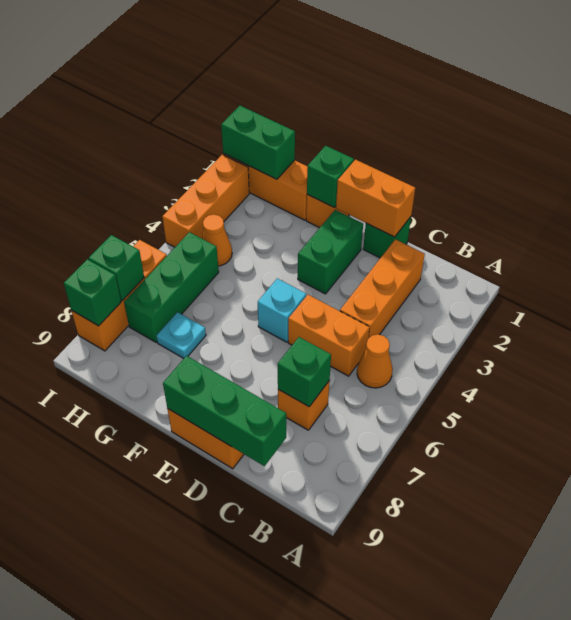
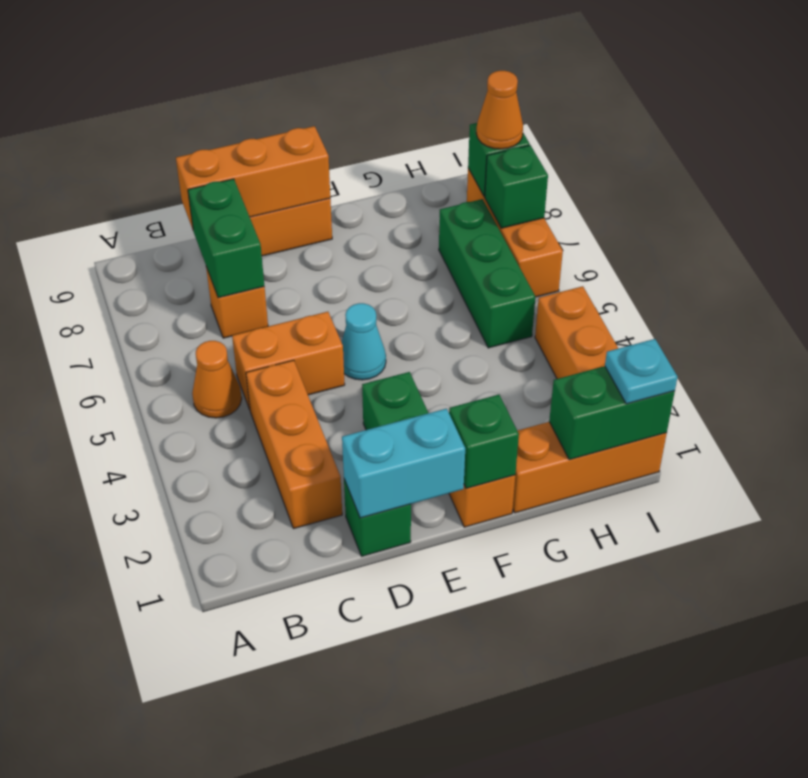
green brick C7 level 2 -> green brick C7:C8 level 2
green brick C9:E9 level 2 -> orange brick C9:E9 level 2
orange brick D1:E1 level 2 -> cyan brick D1:E1 level 2
cyan brick E5 level 1 -> cyan cone E5 level 1
cyan plate G7 level 1 -> cyan plate I1 level 3
orange cone H4 level 1 -> orange cone I8 level 3

